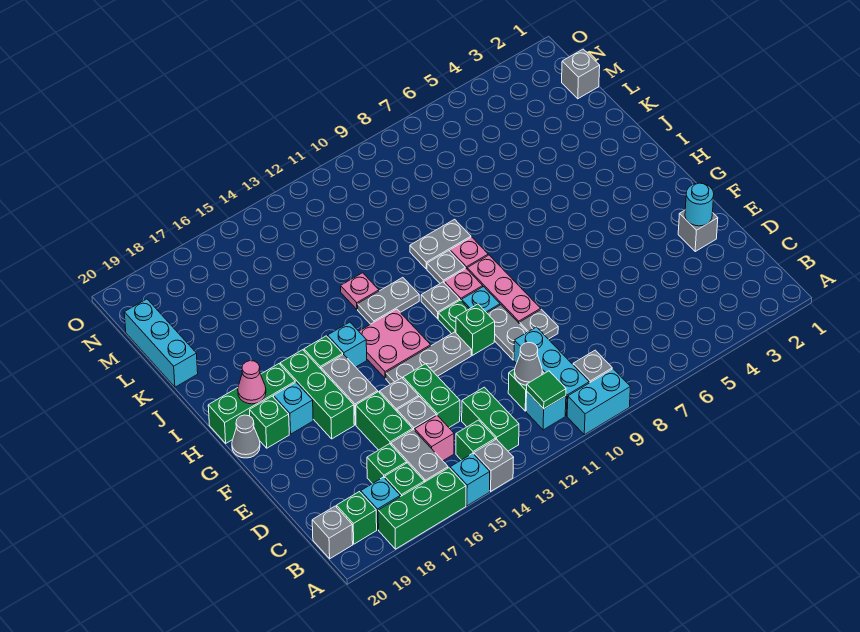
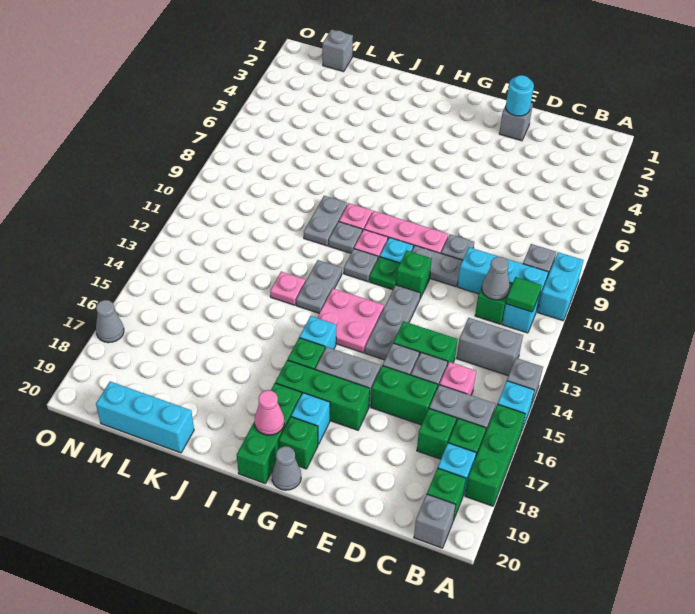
green brick B13:C13 level 1 -> grey brick B13:C13 level 1
green brick B14 level 1 -> none
none -> grey cone O17 level 1

